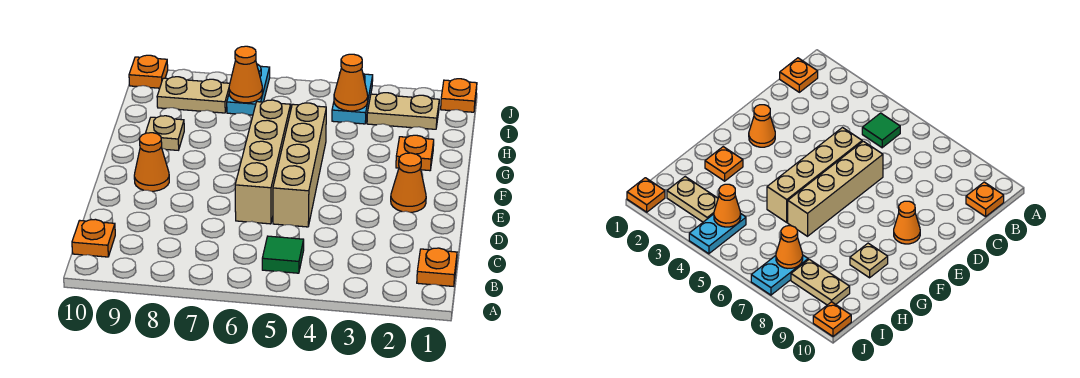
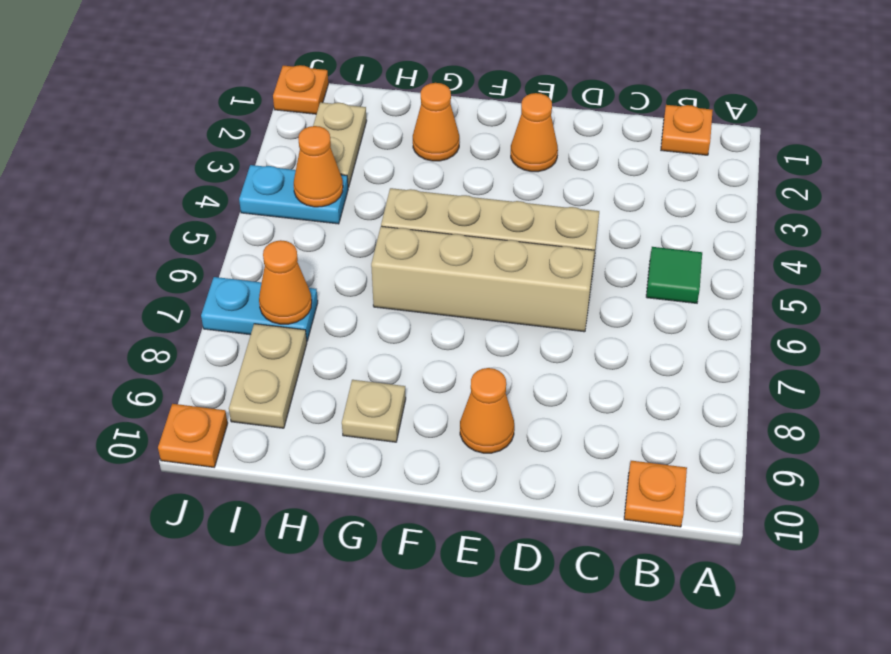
orange plate G2 level 1 -> orange cone G2 level 1

